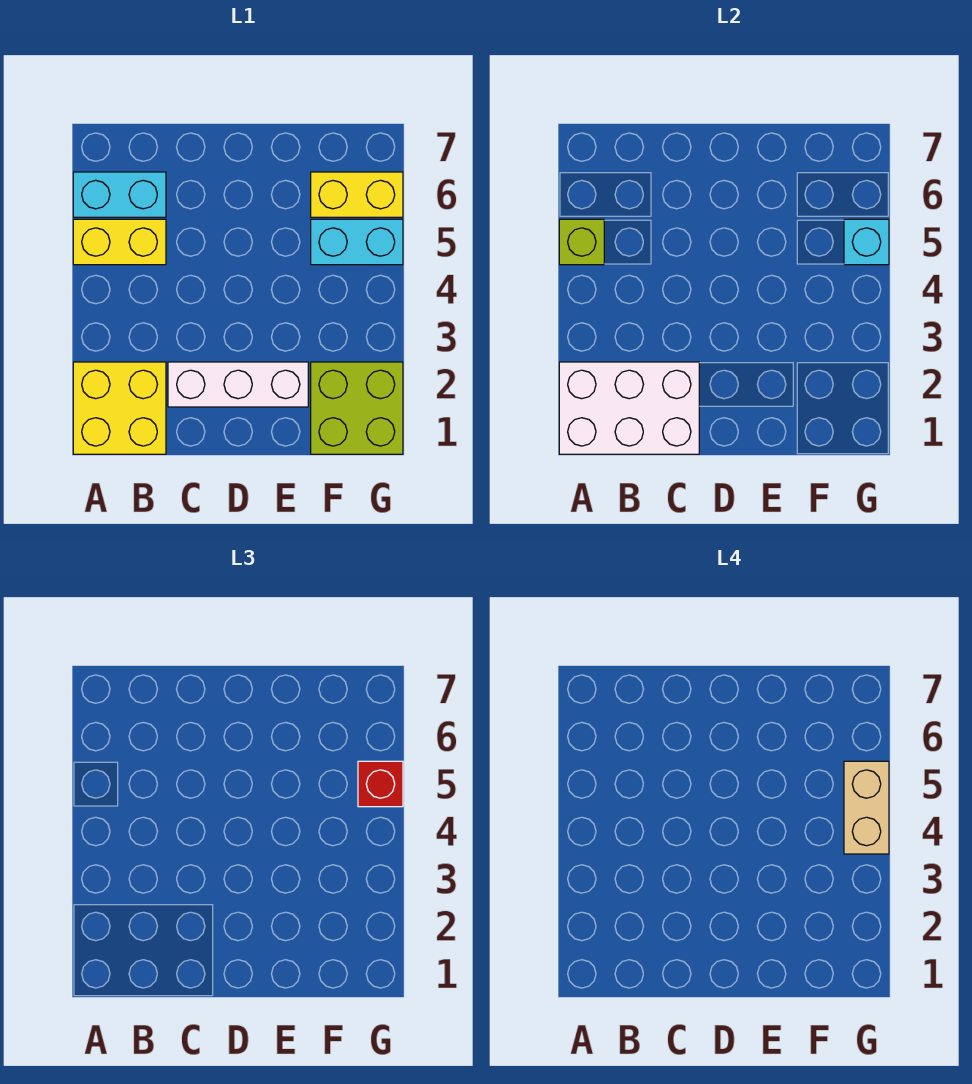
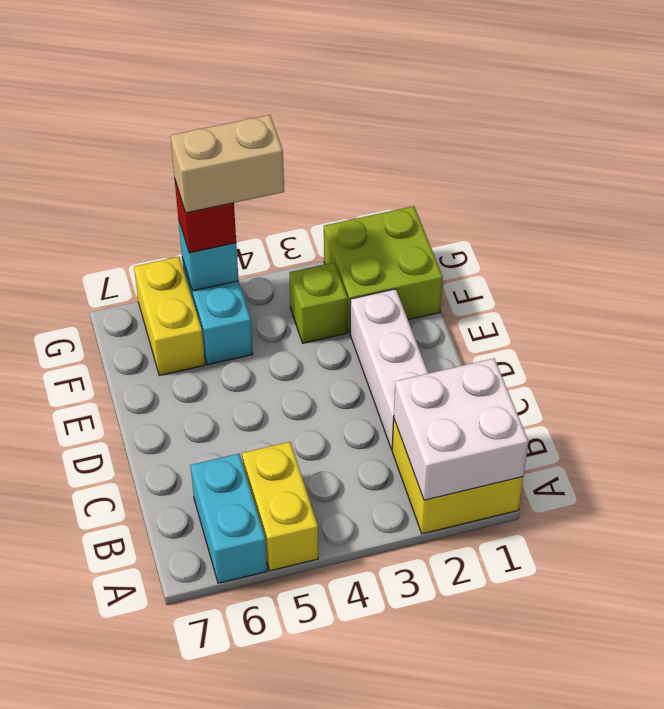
white brick A1:C2 level 2 -> white brick A1:B2 level 2
lime brick A5 level 2 -> lime brick F3 level 1

